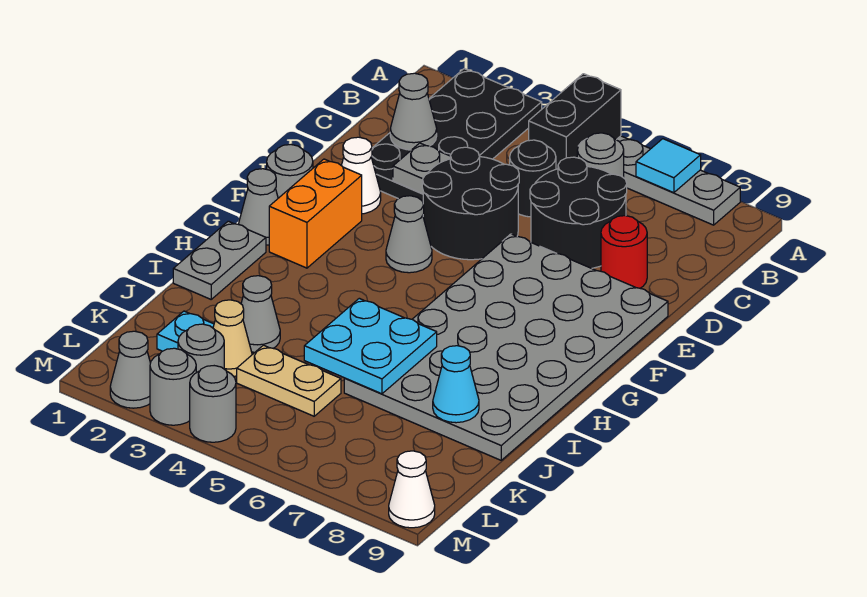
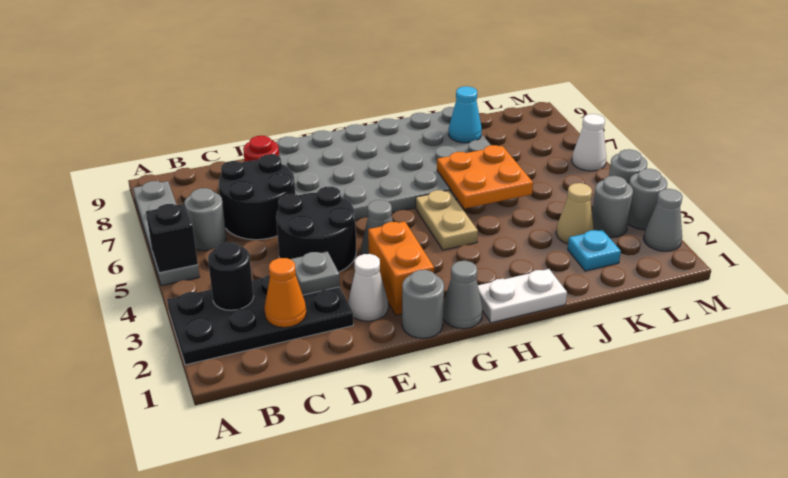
black brick A5:B5 level 2 -> black brick A5 level 2
cyan tile A7 level 2 -> none
grey cone C2 level 2 -> orange cone C2 level 2
black round brick C5 level 1 -> black round brick B3 level 2
orange brick F2:G2 level 1 -> orange brick F2:F3 level 1
grey plate H1:I1 level 1 -> white plate H1:I1 level 1
cyan plate I5:J6 level 2 -> orange plate I5:J6 level 2
grey cone J3 level 1 -> none
tan plate K4:K5 level 1 -> tan plate H4:H5 level 1
white cone M9 level 1 -> white cone M6 level 1

